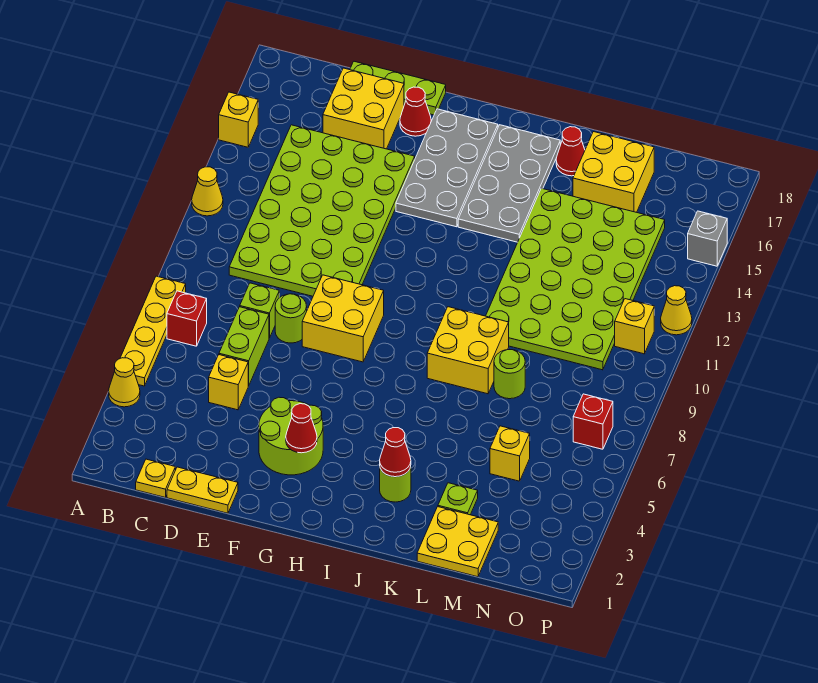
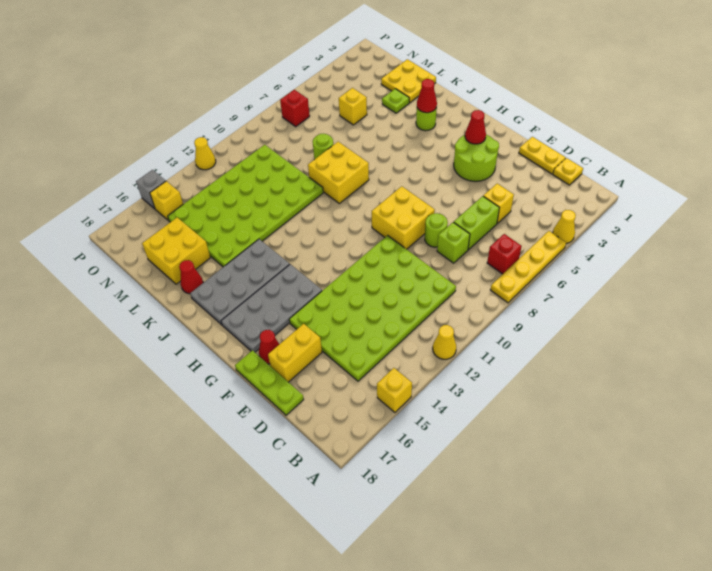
yellow brick D16:E17 level 1 -> yellow brick E16:E17 level 1
yellow brick O11 level 1 -> yellow brick O15 level 1

